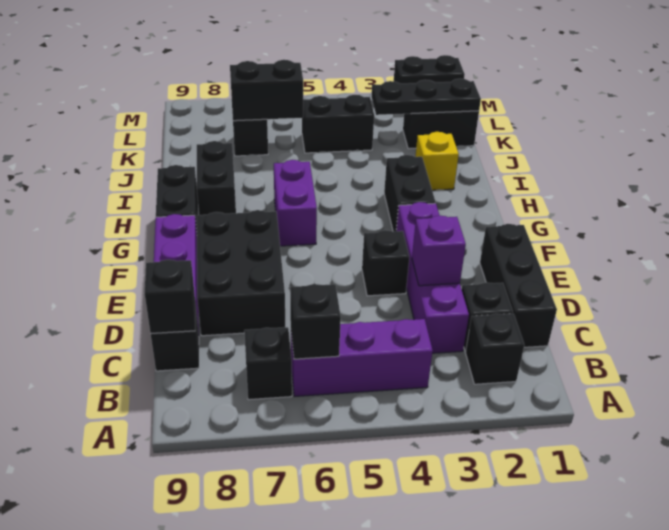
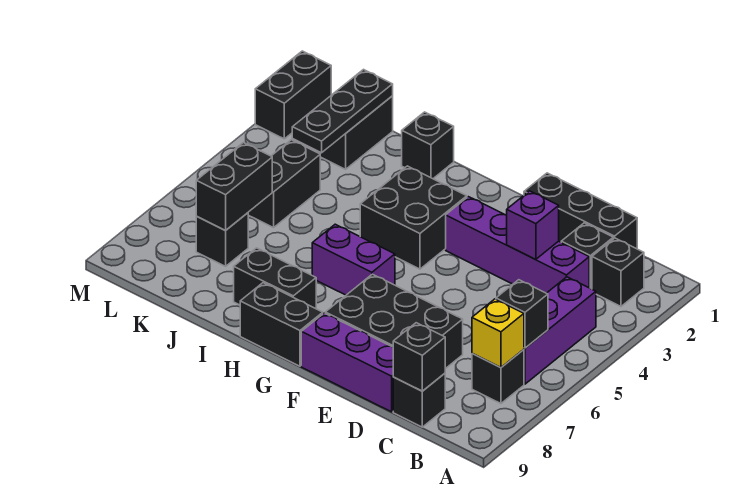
black brick E4 level 1 -> black brick I1 level 1
black brick G3:H3 level 1 -> black brick G3:H4 level 1
yellow brick I2 level 1 -> yellow brick B7 level 2

